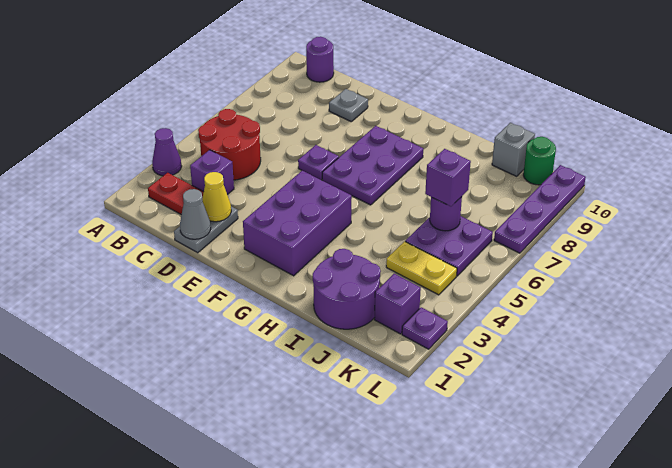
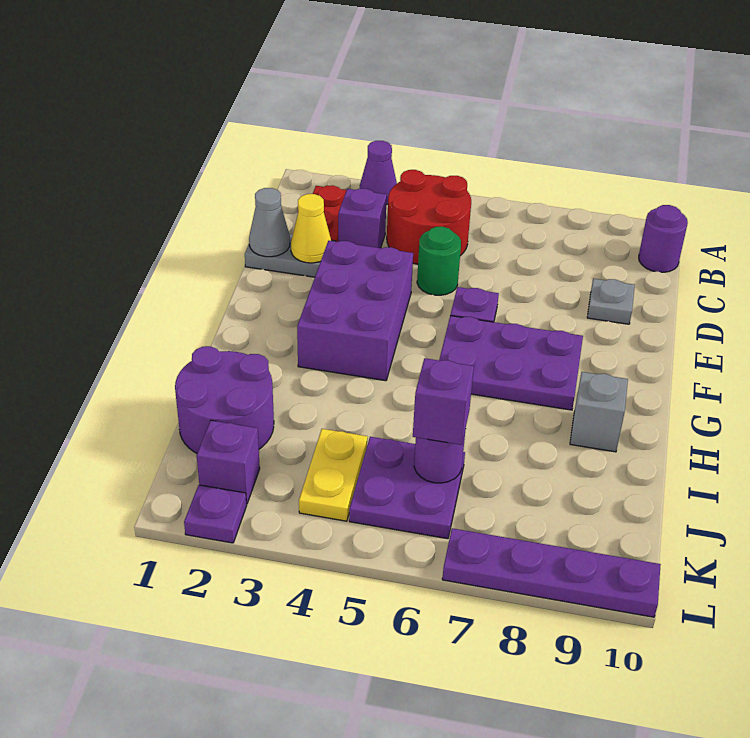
purple brick F2:G4 level 1 -> purple brick E3:G4 level 1
grey brick J10 level 1 -> grey brick H9 level 1
green round brick K10 level 1 -> green round brick D5 level 1

